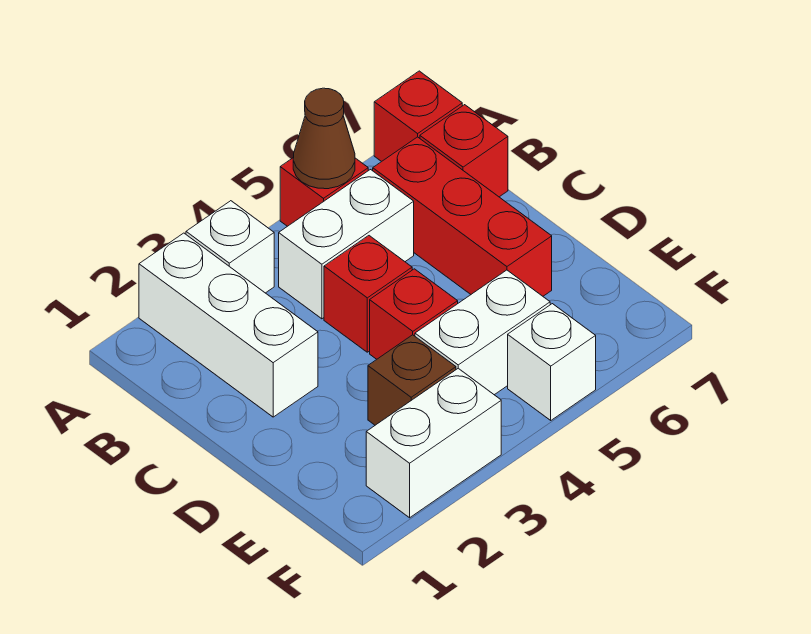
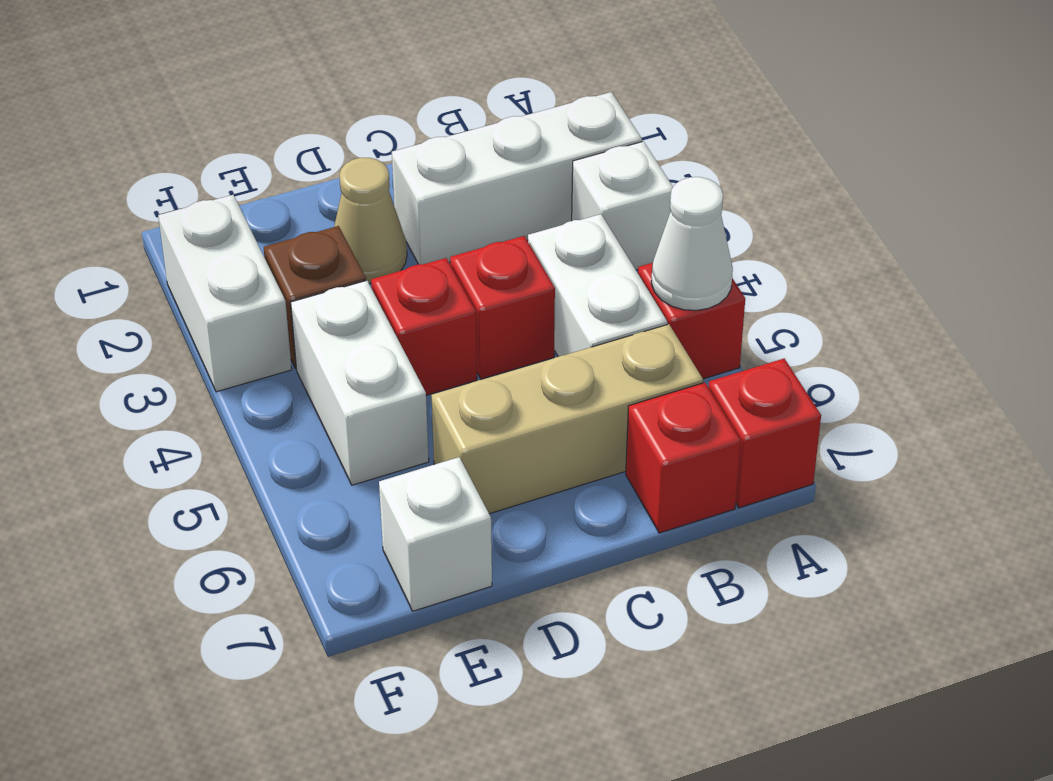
brown cone A5 level 2 -> white cone A5 level 2
red brick B6:D6 level 1 -> tan brick B6:D6 level 1
none -> tan cone D2 level 1
white brick F5 level 1 -> white brick E7 level 1

